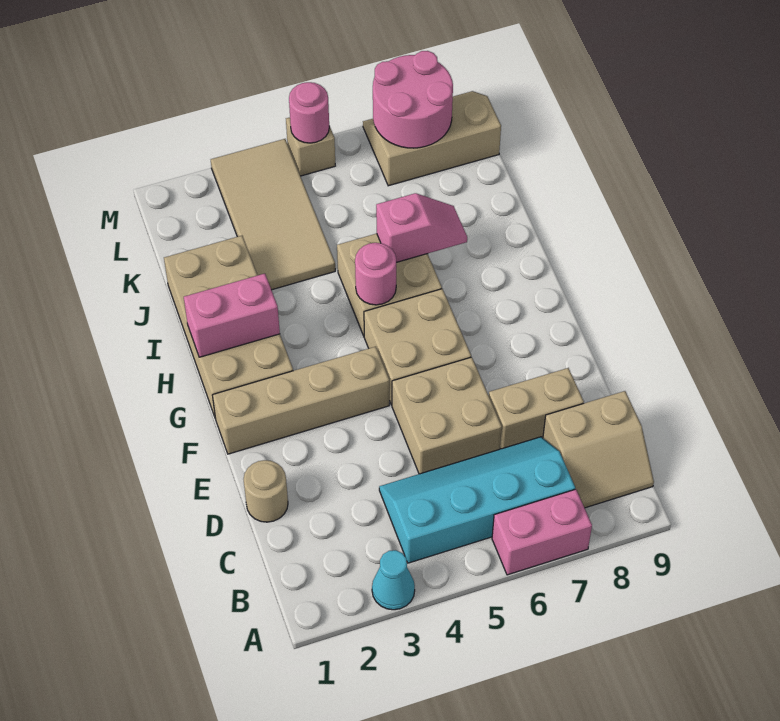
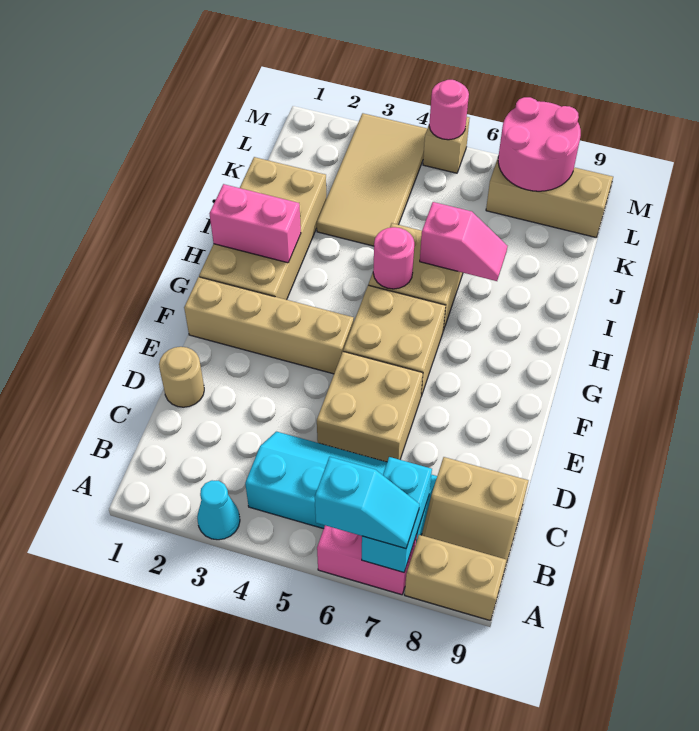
none -> cyan slope A6:A7 level 3 top 6
none -> cyan brick A7:B7 level 2
tan brick D7:D8 level 1 -> tan brick A8:A9 level 1

